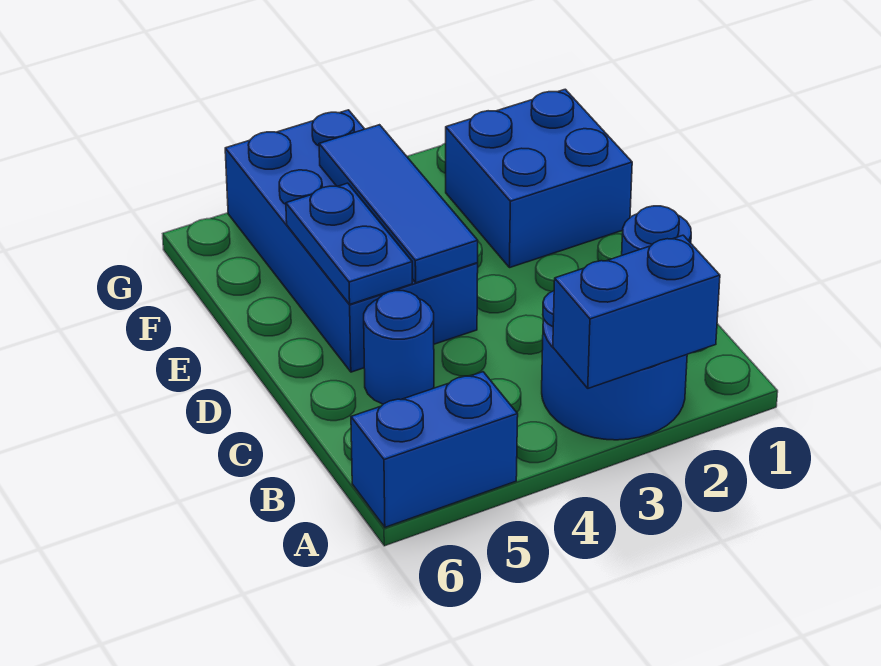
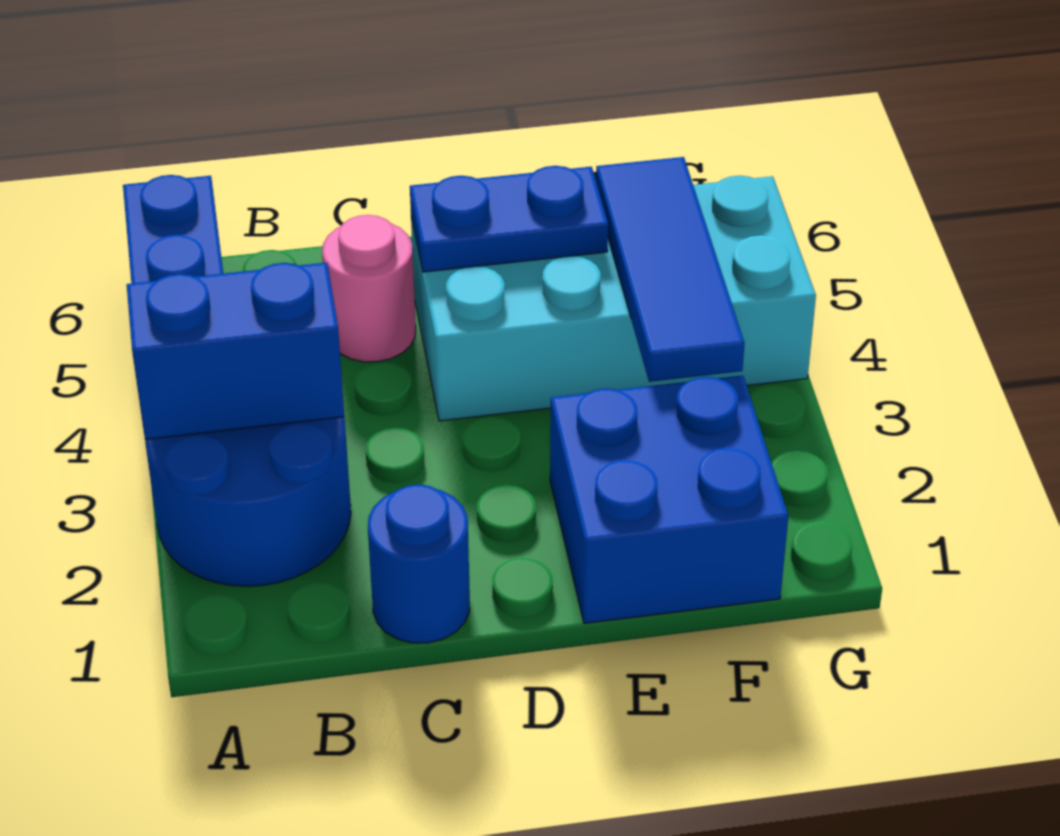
blue brick A2:A3 level 2 -> blue brick A3:B3 level 2
blue round brick C5 level 1 -> pink round brick C5 level 1
blue brick D4:G5 level 1 -> cyan brick D4:G5 level 1
blue tile D4:F4 level 2 -> blue tile F3:F5 level 2

